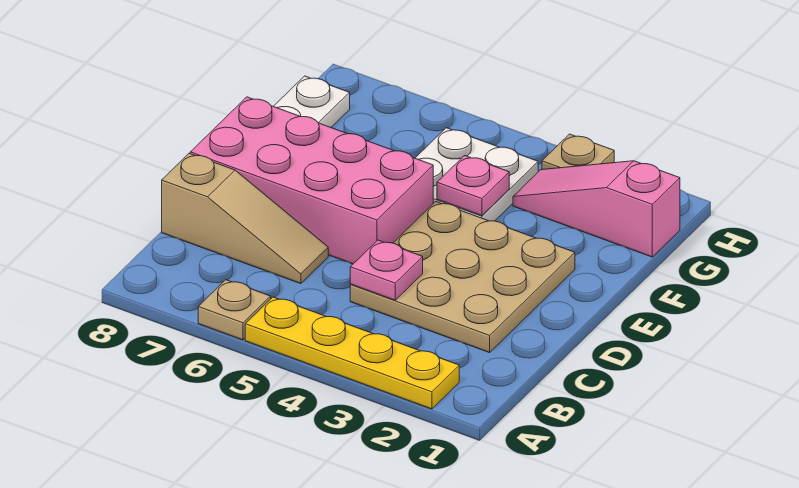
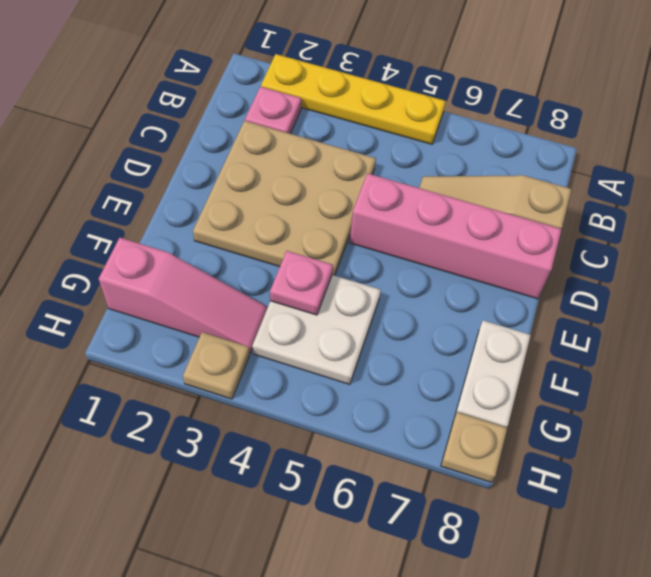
tan plate A6 level 1 -> tan plate H8 level 1
pink plate C4 level 2 -> pink plate B2 level 1
pink brick D5:E8 level 1 -> pink brick D5:D8 level 1

